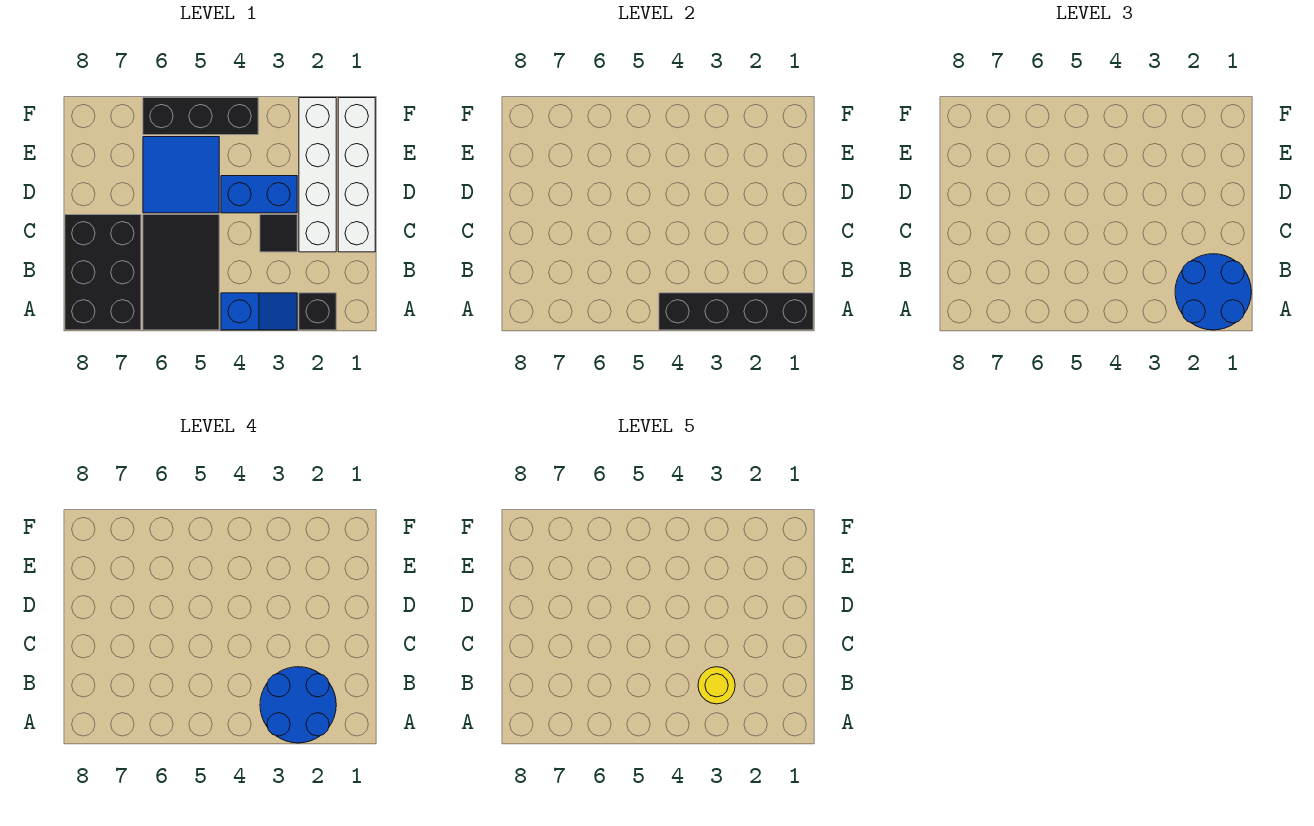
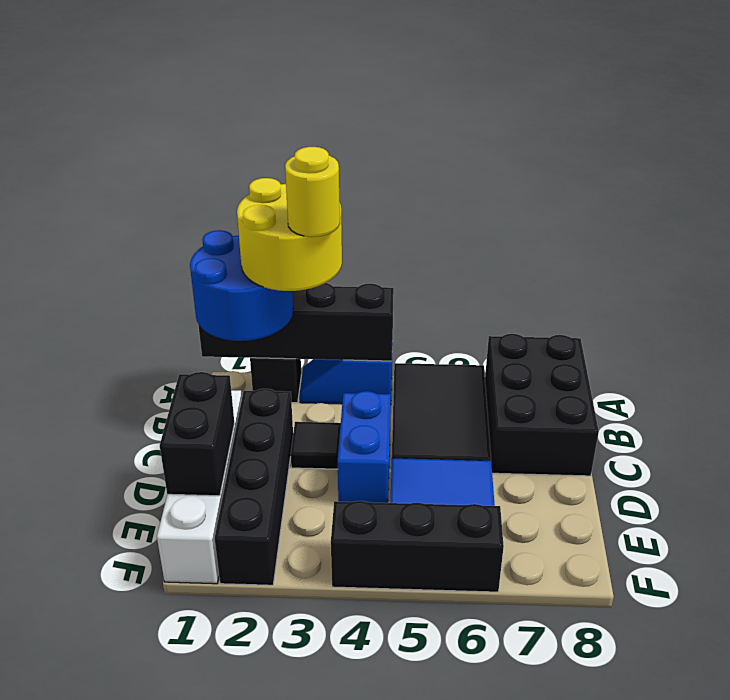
blue round brick A2:B3 level 4 -> yellow round brick A2:B3 level 4
white brick C2:F2 level 1 -> black brick C2:F2 level 1
none -> black brick D1:E1 level 2
blue brick D3:D4 level 1 -> blue brick C4:D4 level 1

